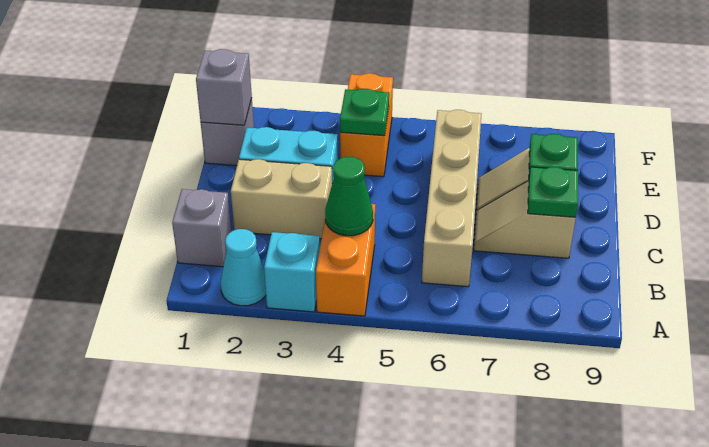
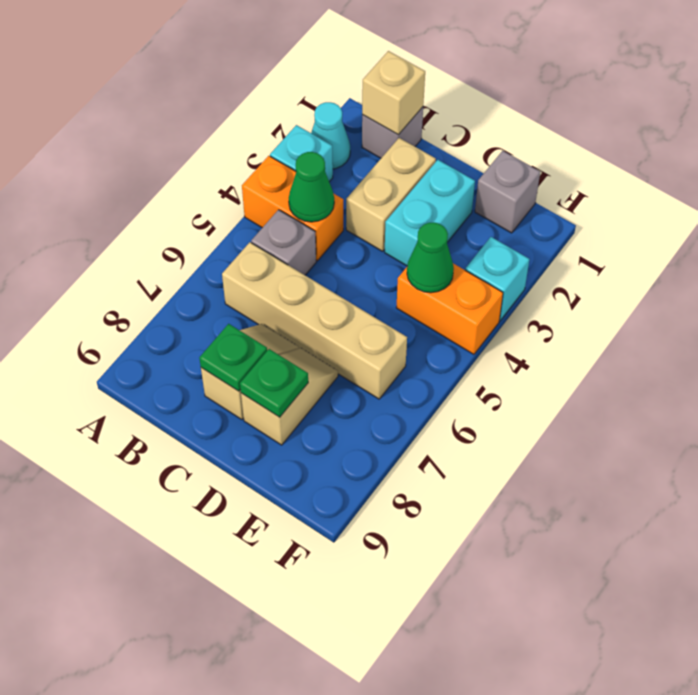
none -> tan brick B1 level 2
grey brick E1 level 2 -> grey brick B5 level 1
green plate E4 level 2 -> green cone E4 level 2
none -> cyan brick F3 level 1

